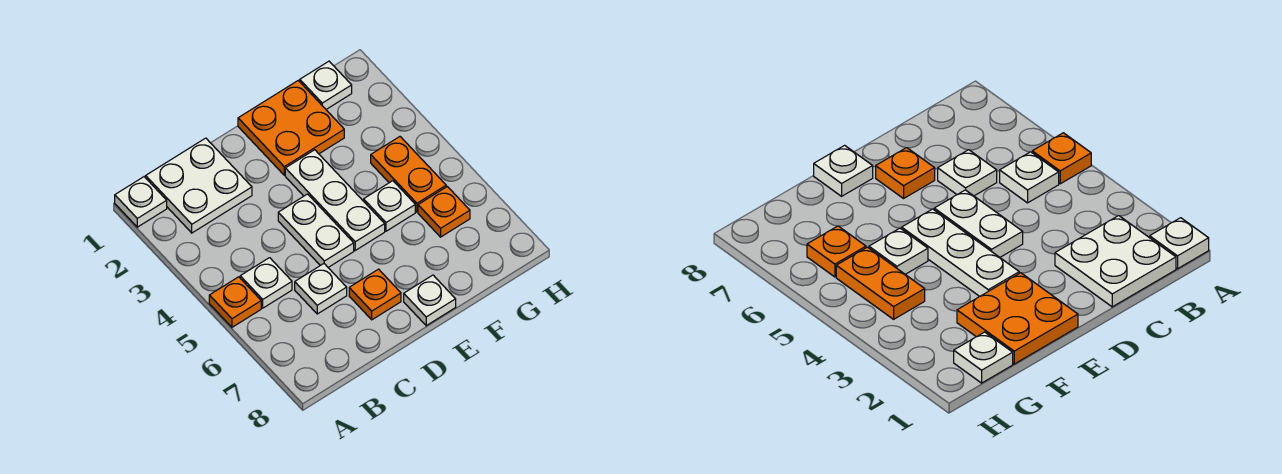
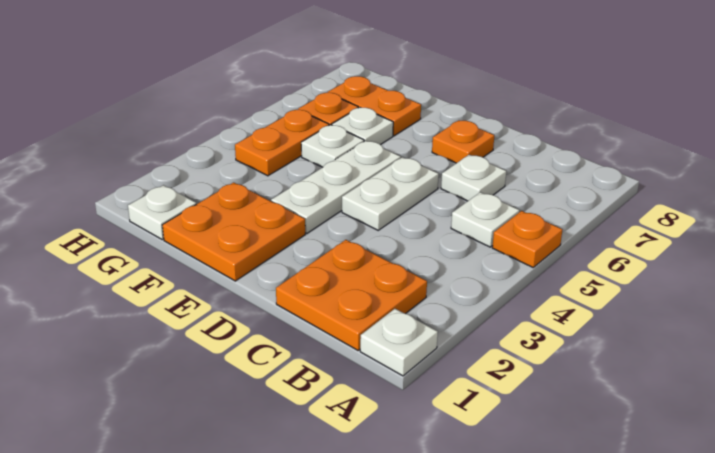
white plate B1:C2 level 1 -> orange plate B1:C2 level 1
white plate E8 level 1 -> white plate F6 level 1
none -> orange plate F7:G7 level 1

